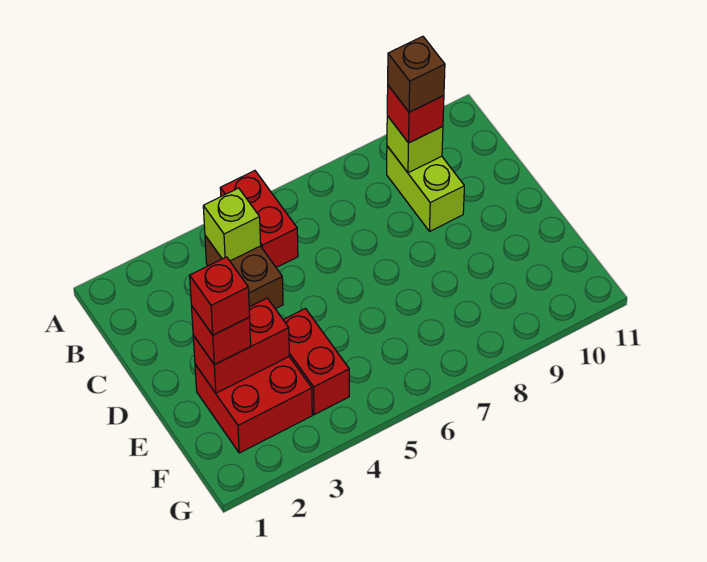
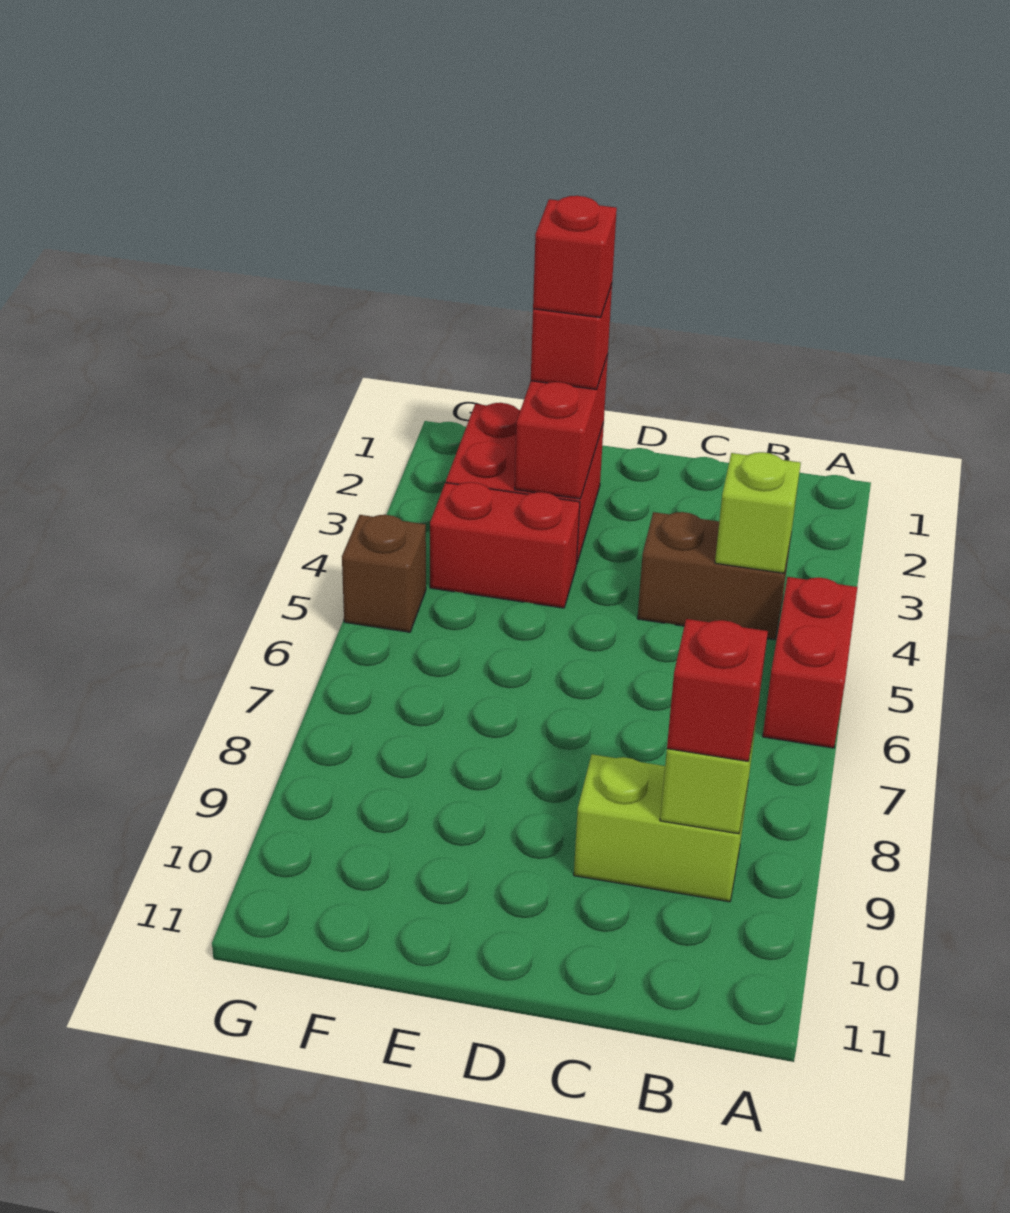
red brick A5:B5 level 1 -> red brick A5:A6 level 1
brown brick B9 level 4 -> brown brick G5 level 1

